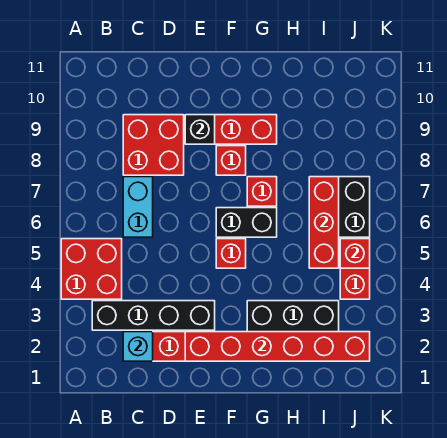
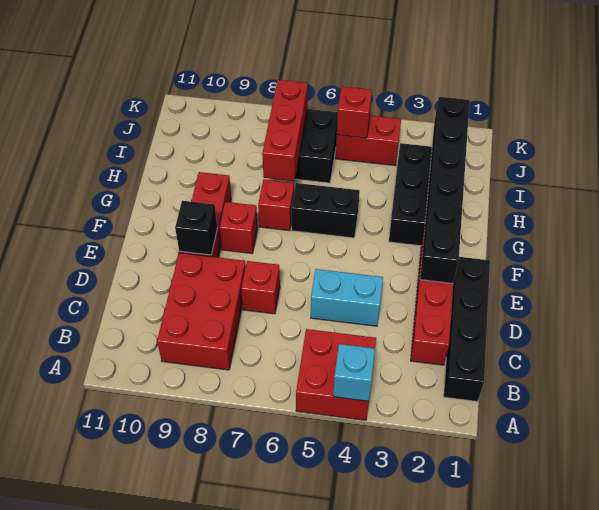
black brick B3:E3 level 1 -> black brick B1:E1 level 1
cyan brick C2 level 2 -> cyan brick A4 level 2
cyan brick C6:C7 level 1 -> cyan brick D4:D5 level 1
red brick C8:D9 level 1 -> red brick B8:D9 level 1
red brick E2:J2 level 2 -> black brick E2:J2 level 2
red brick F5 level 1 -> red brick D7 level 1
black brick F6:G6 level 1 -> black brick G5:G6 level 1
red brick I5:I7 level 2 -> red brick H7:J7 level 2

